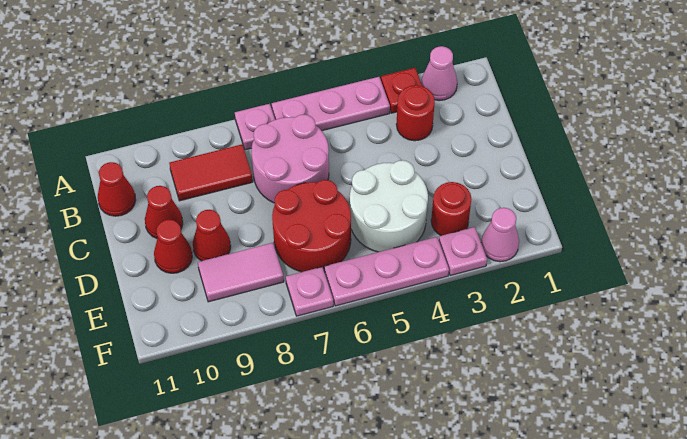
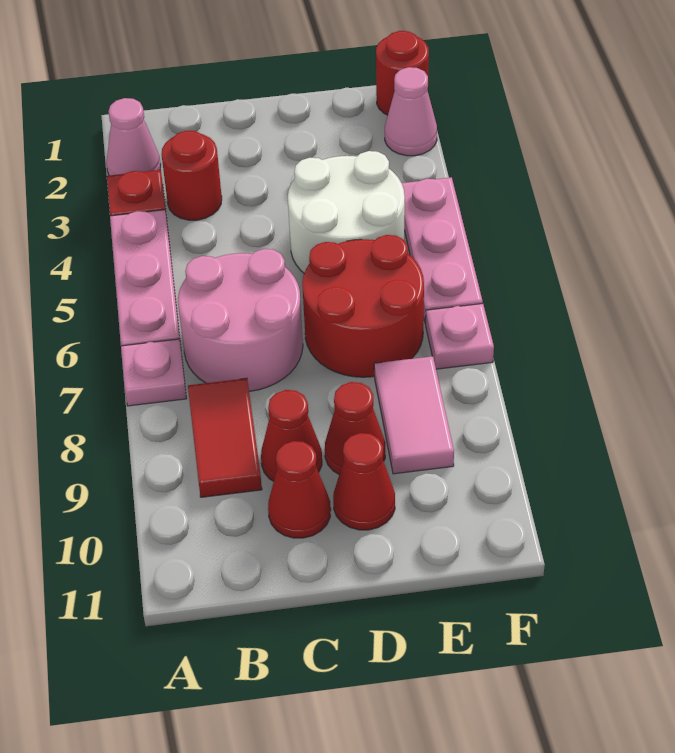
red cone B11 level 1 -> red cone C9 level 1
red round brick E3 level 1 -> red round brick F1 level 1
pink plate F3 level 1 -> none

